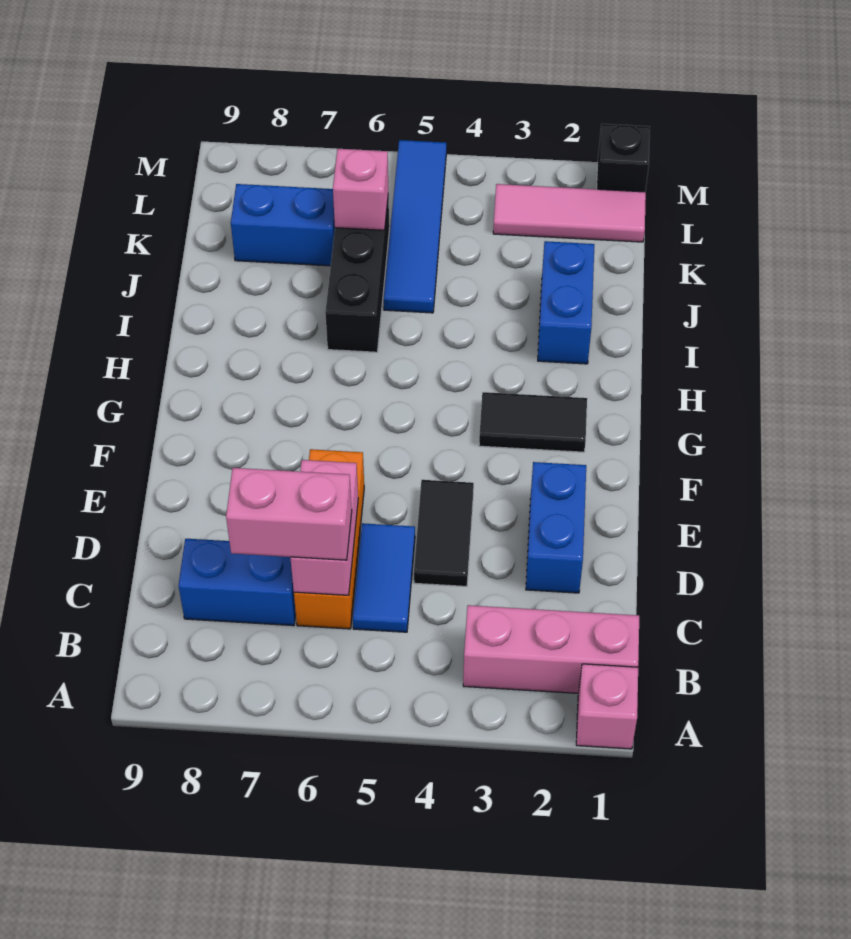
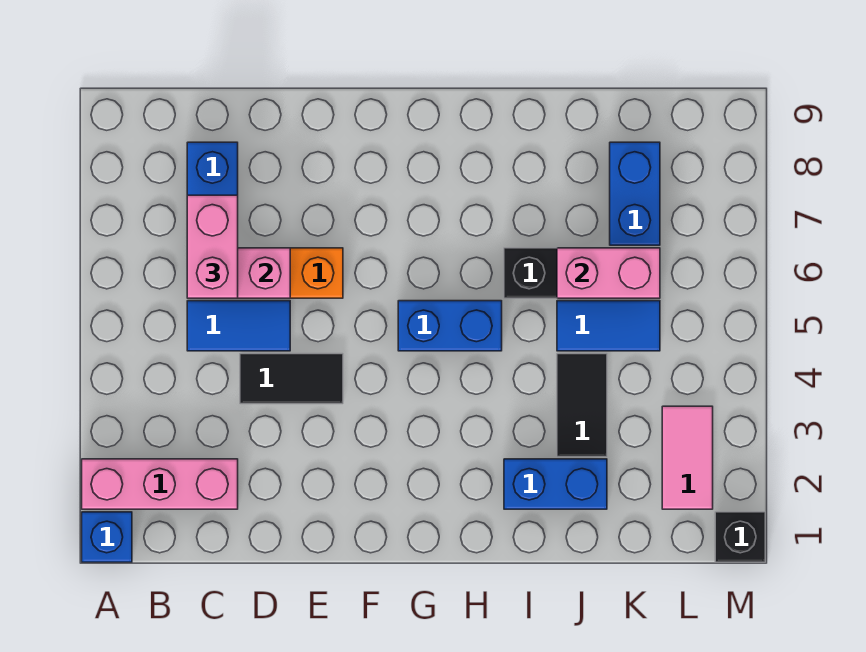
pink brick A1 level 1 -> blue brick A1 level 1
pink brick B1:B3 level 1 -> pink brick A2:C2 level 1
blue brick D2:E2 level 1 -> blue brick G5:H5 level 1
black tile G2:G3 level 1 -> black tile J3:J4 level 1
blue tile J5:M5 level 1 -> blue tile J5:K5 level 1
pink brick K6 level 2 -> pink brick J6:K6 level 2
pink tile L1:L3 level 1 -> pink tile L2:L3 level 1

